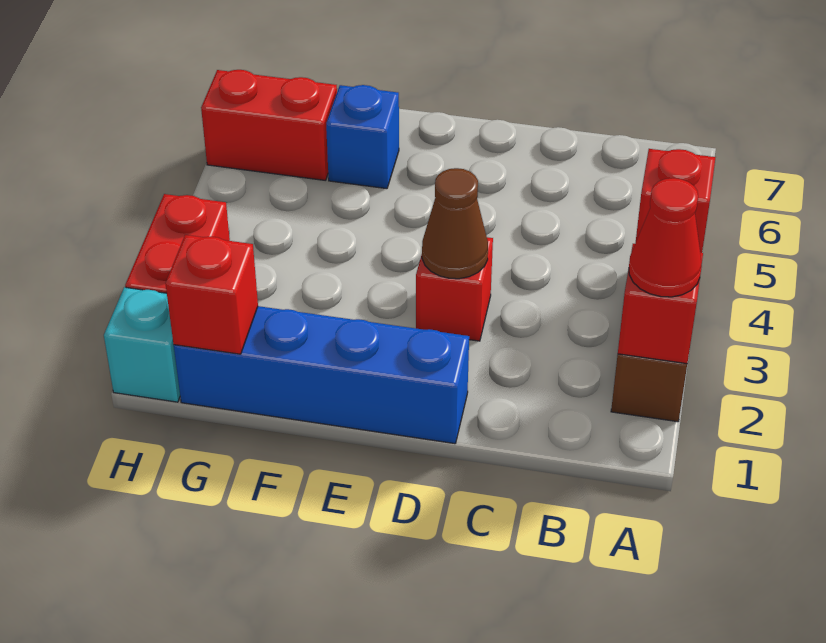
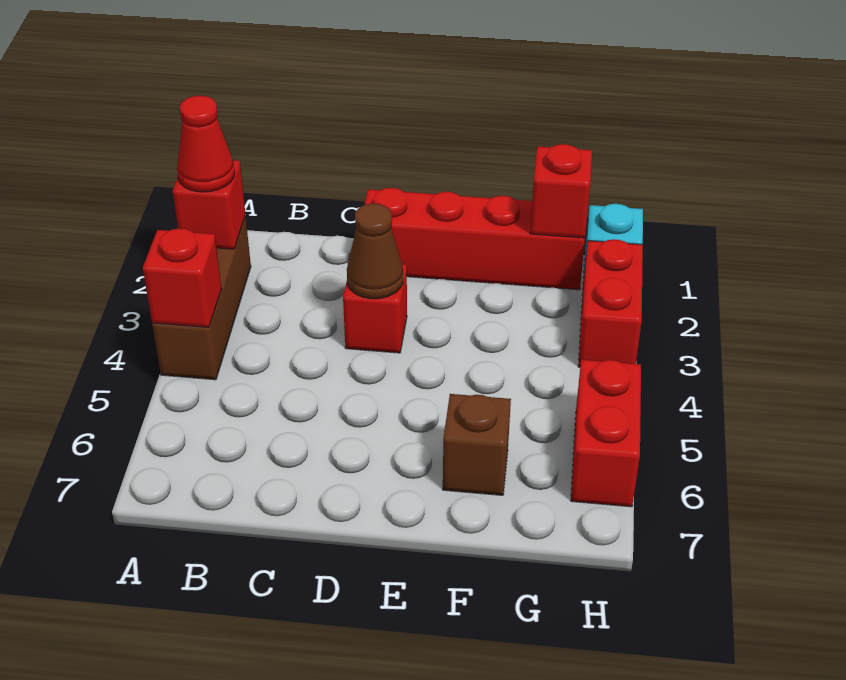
blue brick D1:G1 level 1 -> red brick D1:G1 level 1
blue brick F6 level 1 -> brown brick F6 level 1
red brick G6:H6 level 1 -> red brick H5:H6 level 1

